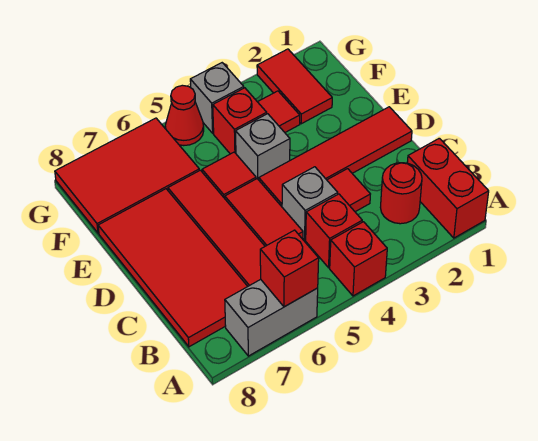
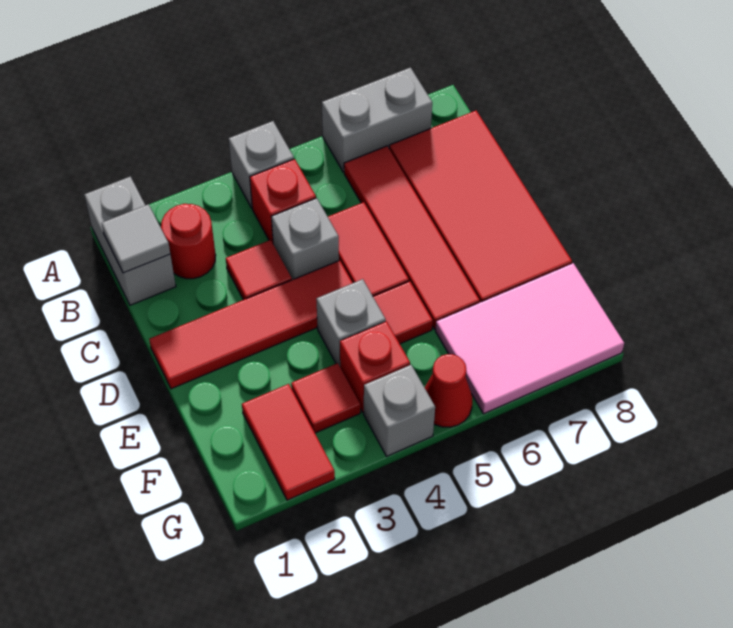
red brick A1:B1 level 1 -> grey brick A1:B1 level 1
red brick A4 level 1 -> grey brick A4 level 1
red brick A6 level 2 -> none
none -> grey tile B1 level 2
red tile F6:G8 level 1 -> pink tile F6:G8 level 1

